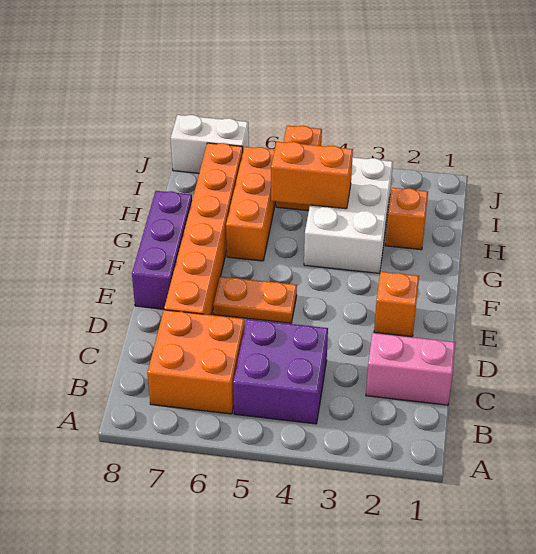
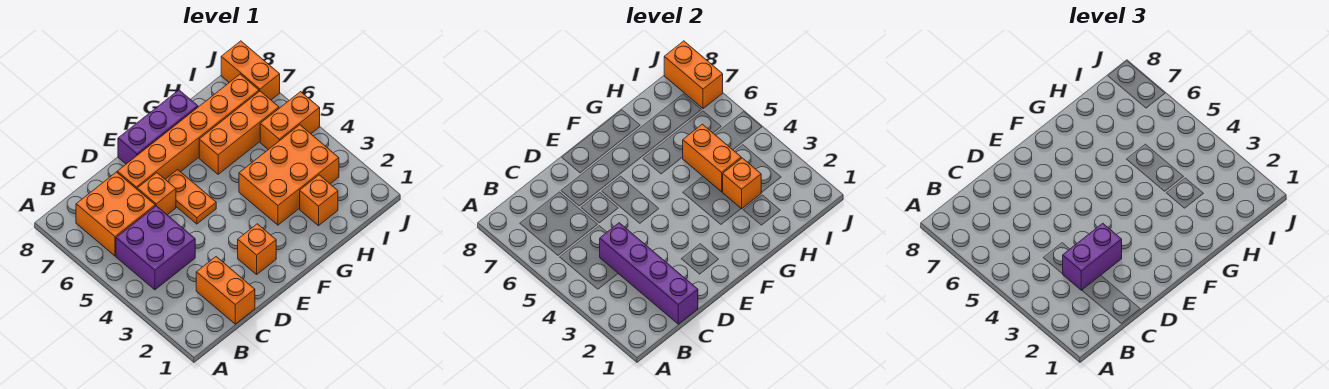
pink brick C1:C2 level 1 -> orange brick C1:C2 level 1
none -> purple brick C1:C4 level 2
none -> purple brick C3:D3 level 3
none -> orange brick D6 level 1
white brick G3:I4 level 1 -> orange brick G3:I4 level 1
none -> orange brick H3 level 2
white brick J7:J8 level 1 -> orange brick J7:J8 level 1
none -> orange brick J7:J8 level 2

